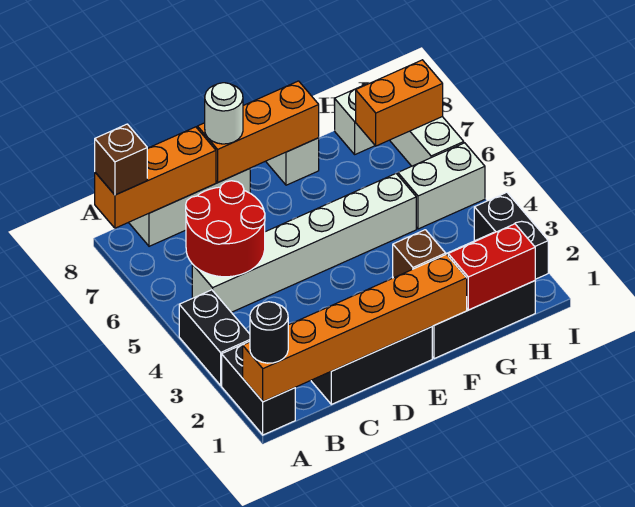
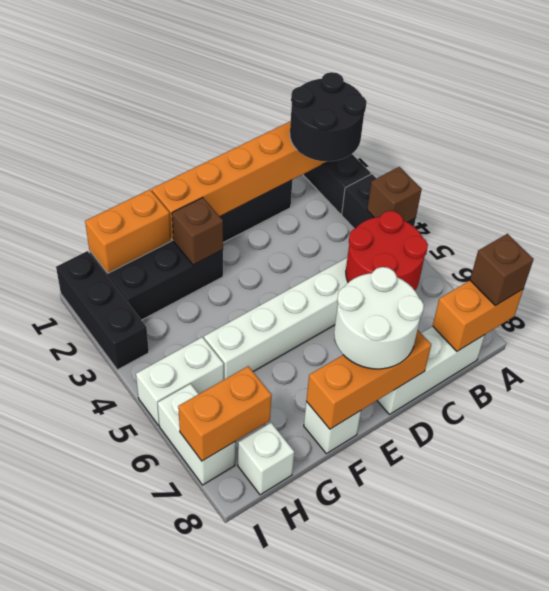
black round brick A1 level 3 -> black round brick A1:B2 level 3
none -> brown brick A4 level 2
orange brick A8:C8 level 2 -> orange brick A8:B8 level 2
white round brick D8 level 3 -> white round brick D7:E8 level 3
red brick G1:H1 level 2 -> orange brick G1:H1 level 2
black brick I2:I3 level 1 -> black brick I1:I3 level 1

